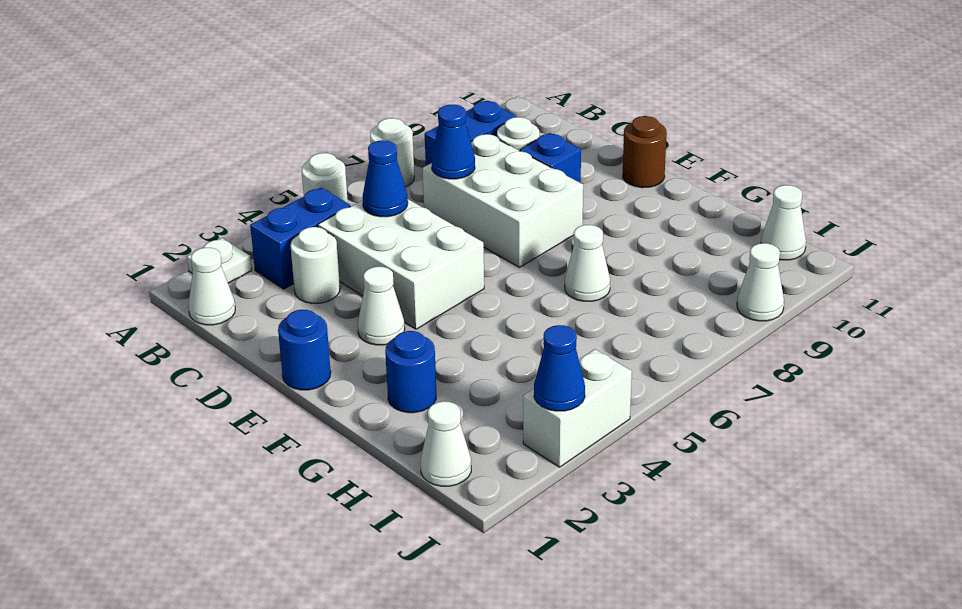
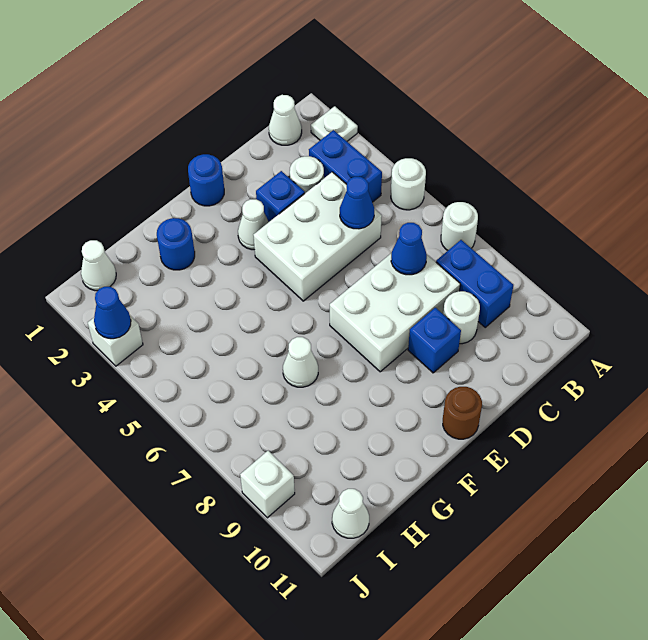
none -> blue brick D3 level 1
white brick J3:J4 level 1 -> white brick J3 level 1
white cone J9 level 1 -> white brick J9 level 1

